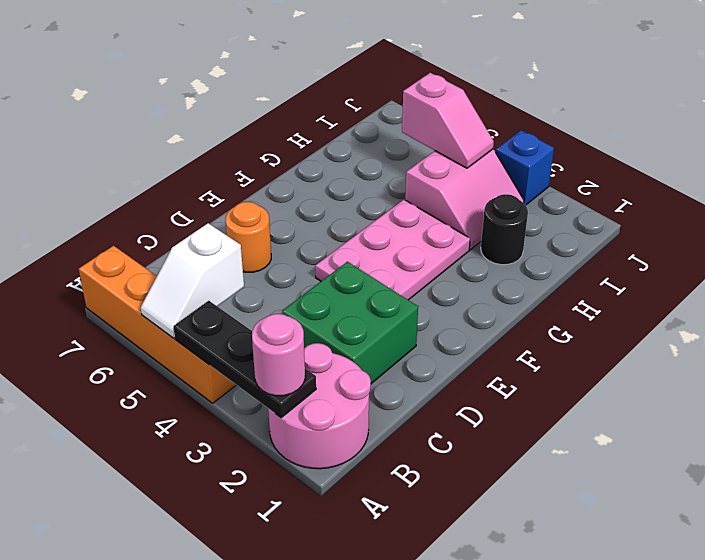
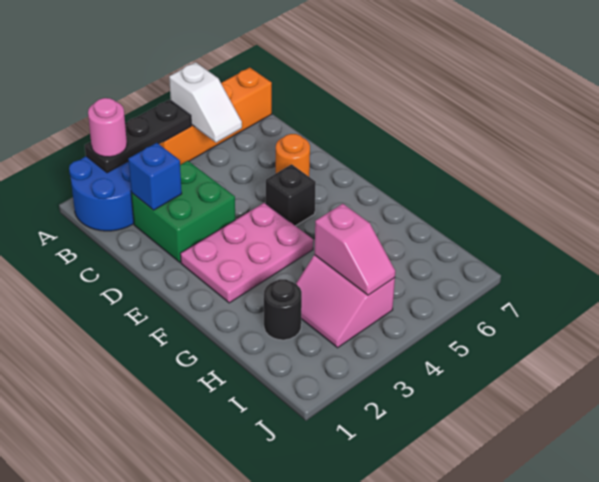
pink round brick A1:B2 level 1 -> blue round brick A1:B2 level 1
white slope A5:B5 level 2 top B -> white slope A5:B5 level 2 top A
pink plate E3:G4 level 1 -> pink plate E2:F4 level 1
none -> black brick E5 level 1
pink slope I4:I5 level 2 top 5 -> pink slope H4:I4 level 2 top H
blue brick J3 level 1 -> blue brick C2 level 2

